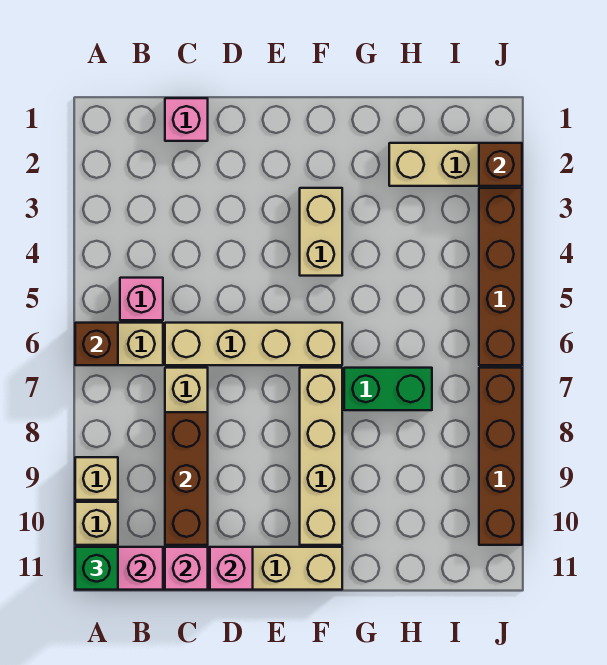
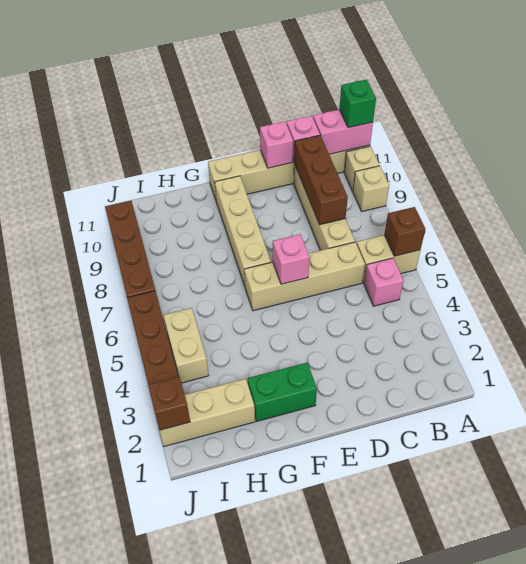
pink brick C1 level 1 -> pink brick E6 level 2
tan brick F3:F4 level 1 -> tan brick I4:I5 level 1
green brick G7:H7 level 1 -> green brick F2:G2 level 1

